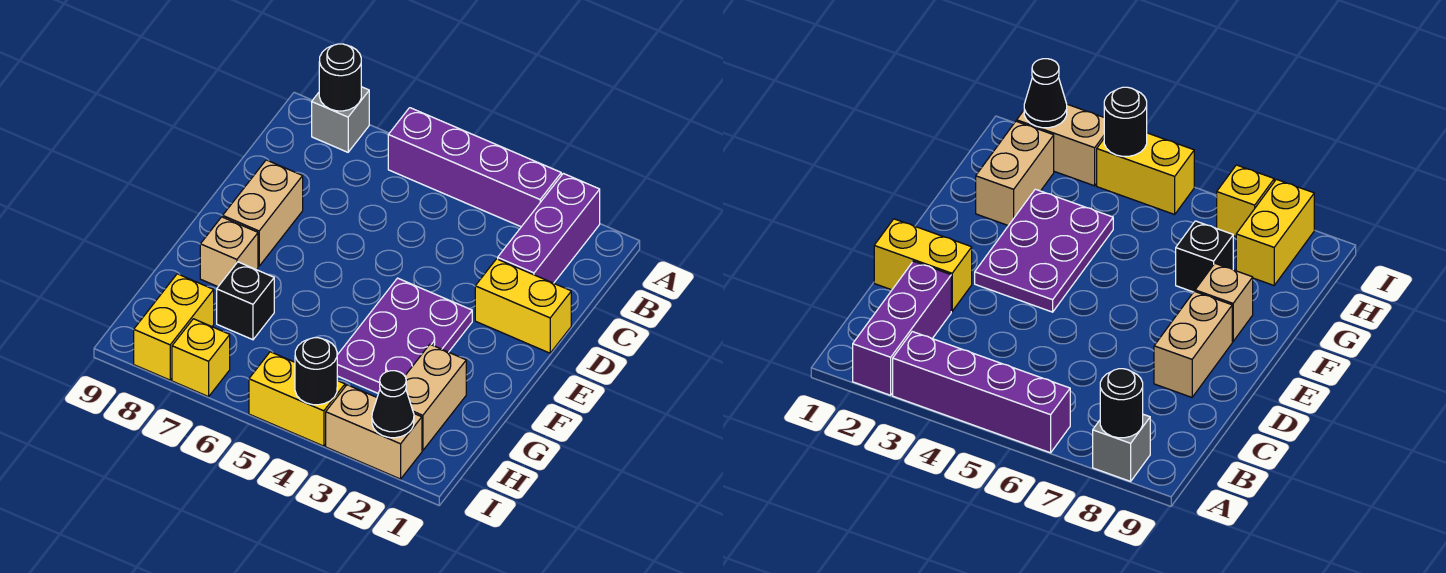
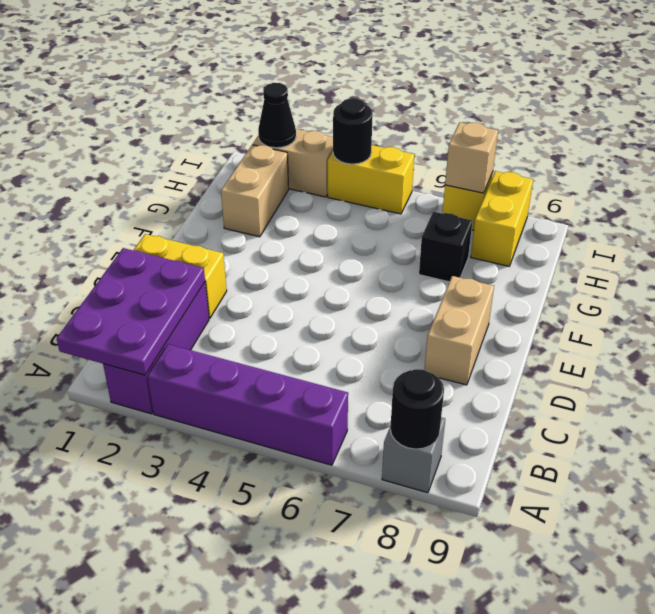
purple plate E3:G4 level 1 -> purple plate A1:C2 level 2
tan brick F8 level 1 -> tan brick I7 level 2

